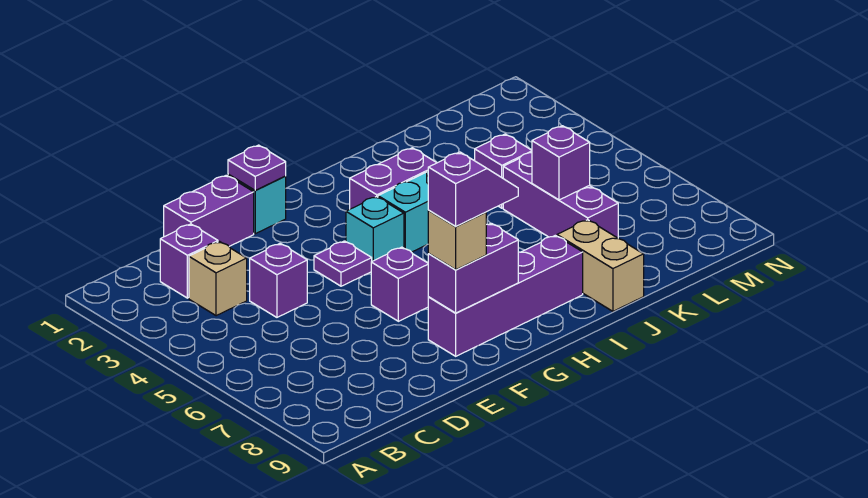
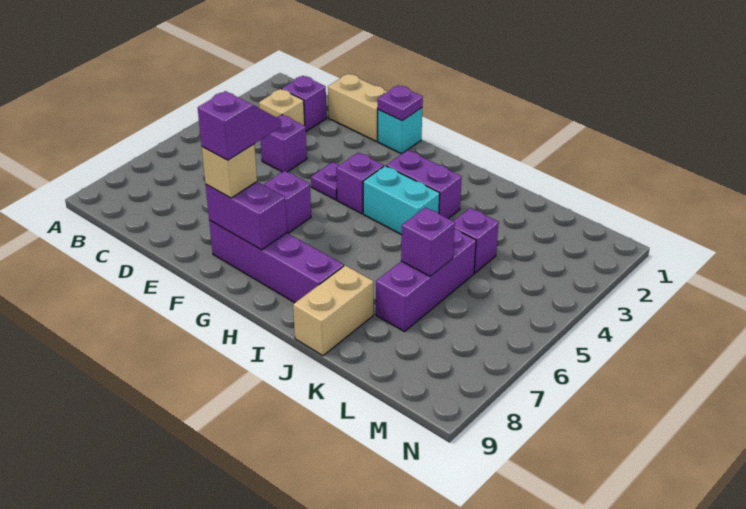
purple brick D1:E1 level 1 -> tan brick D1:E1 level 1
purple slope F8:G8 level 4 top F -> purple slope F7:F8 level 4 top 8
cyan brick G4 level 1 -> purple brick G4 level 1

